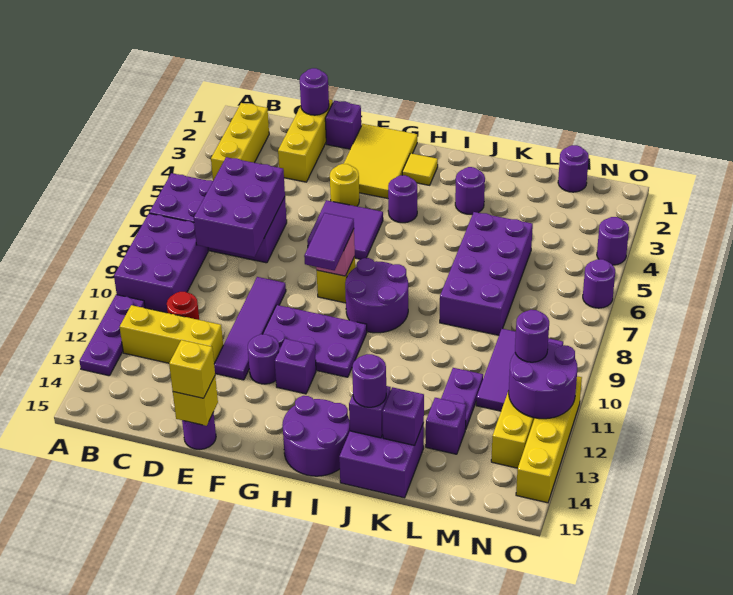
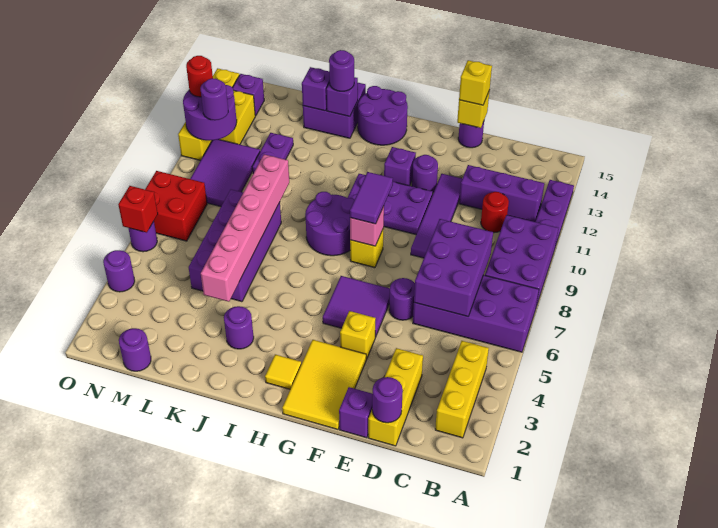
yellow brick B12:D12 level 1 -> purple brick B12:D12 level 1
yellow round brick F4 level 1 -> yellow brick F4 level 1
purple round brick H4 level 1 -> purple round brick E6 level 1
none -> pink brick K4:K9 level 2
purple brick L13 level 1 -> purple brick N14 level 1
none -> red brick N7:O8 level 1
none -> red brick O6 level 2
none -> red round brick O12 level 3

